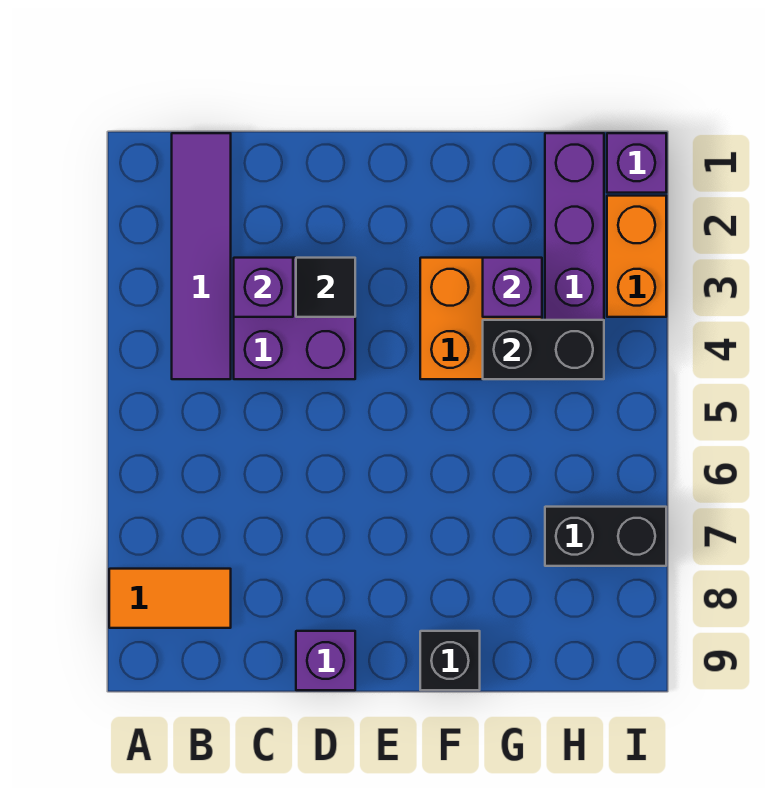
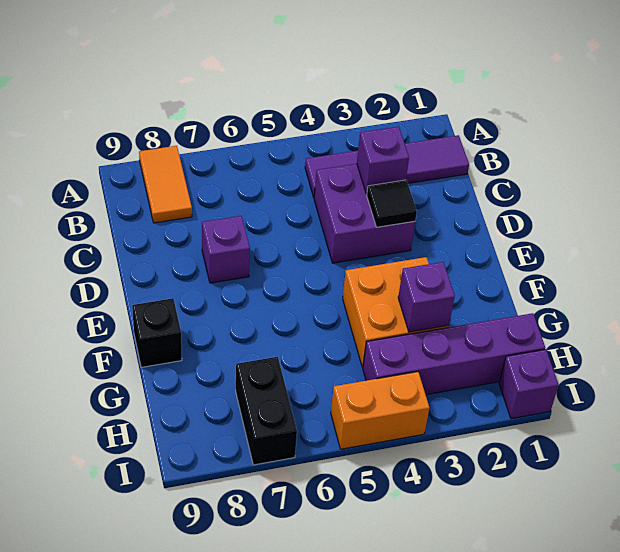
purple brick D9 level 1 -> purple brick D7 level 1
black brick G4:H4 level 2 -> none
orange brick I2:I3 level 1 -> orange brick I4:I5 level 1

